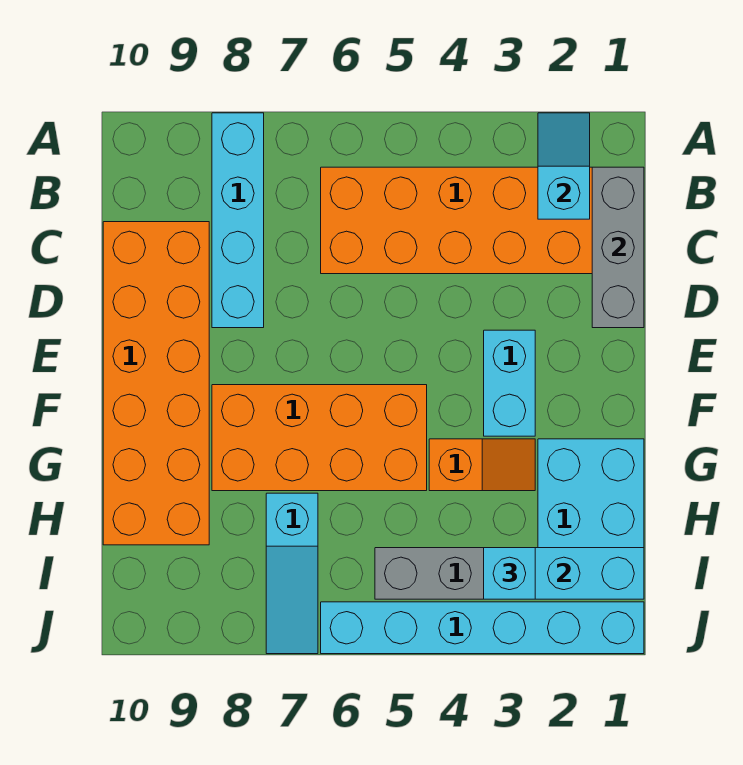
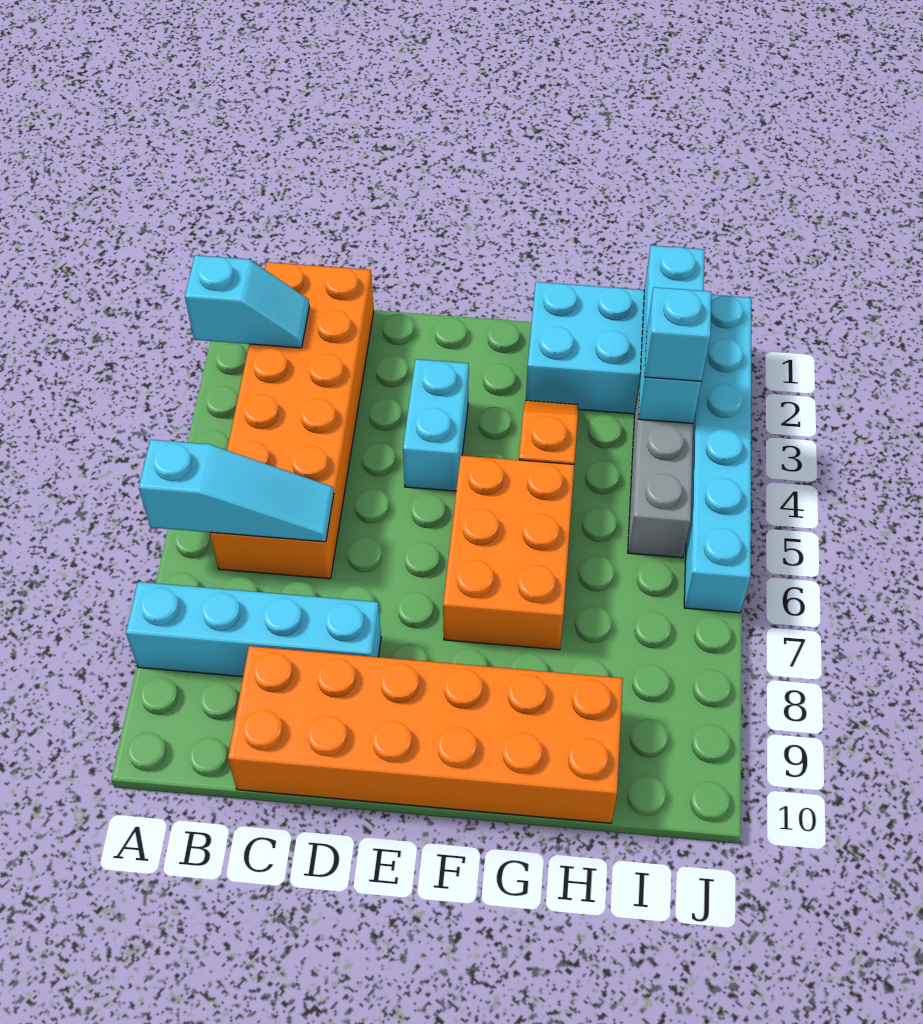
cyan slope A2:B2 level 2 top B -> cyan slope A2:B2 level 2 top A
grey brick B1:D1 level 2 -> none
cyan brick E3:F3 level 1 -> cyan brick E3:E4 level 1
orange brick F5:G8 level 1 -> orange brick F5:G7 level 1
cyan slope H7:J7 level 1 top H -> cyan slope A6:C6 level 2 top A

